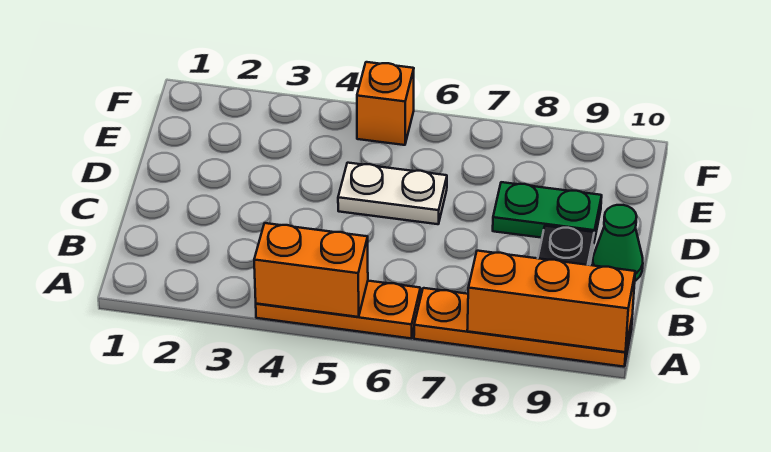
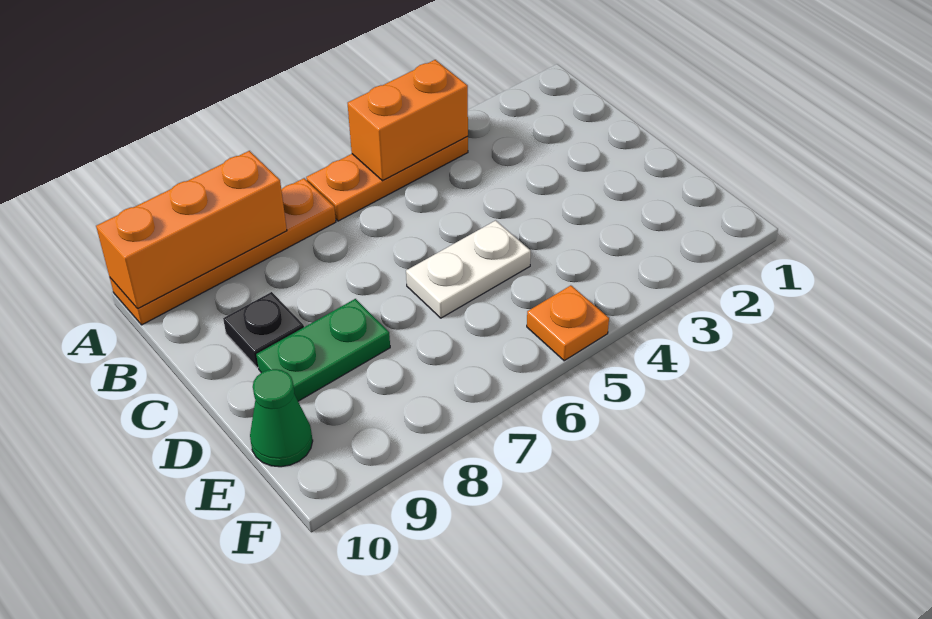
green cone C10 level 1 -> green cone E10 level 1
orange brick F5 level 1 -> orange plate F5 level 1

